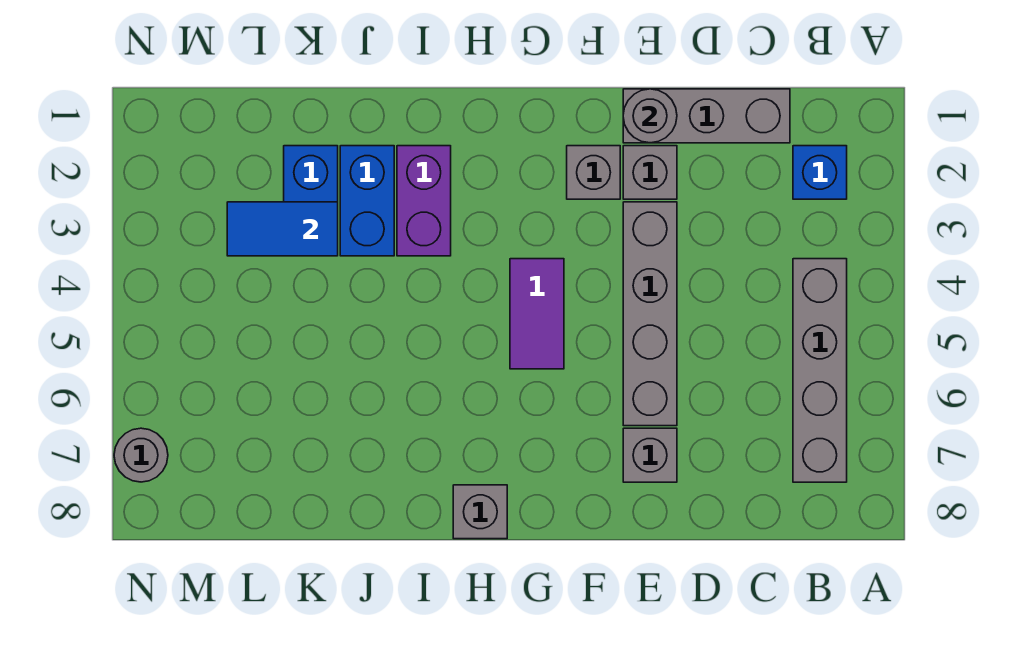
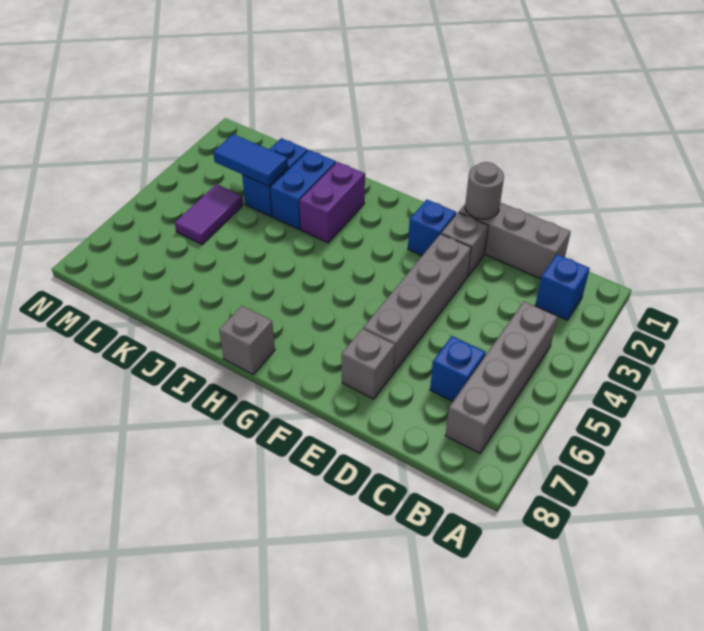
none -> blue brick C6 level 1
grey brick F2 level 1 -> blue brick F2 level 1
purple tile G4:G5 level 1 -> purple tile L4:L5 level 1
grey round brick N7 level 1 -> none

